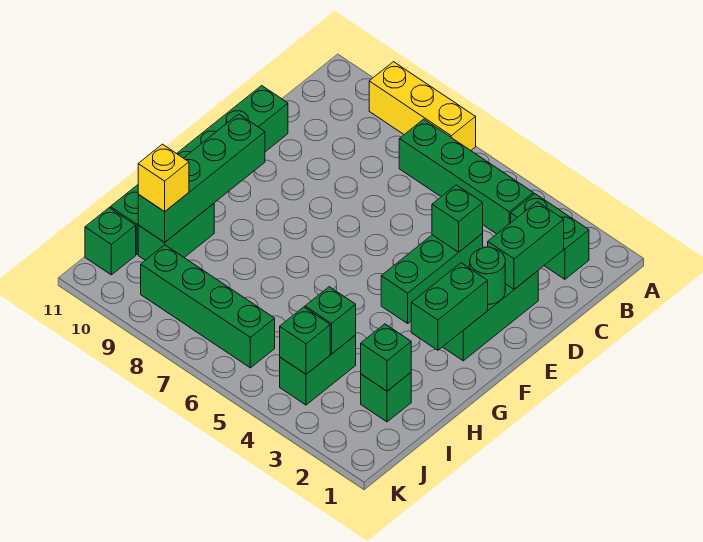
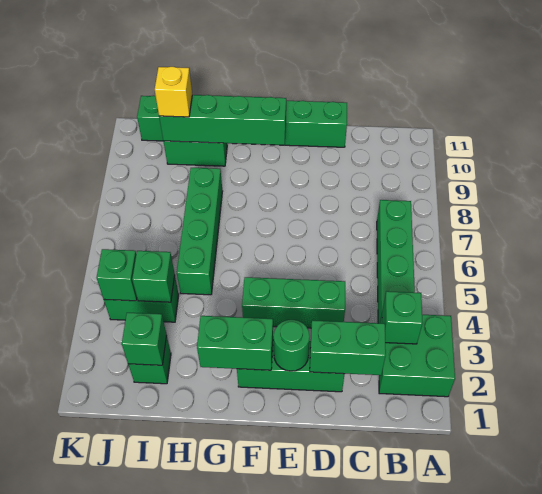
yellow brick A7:A9 level 1 -> none
green brick B2:B3 level 1 -> green brick A2:B3 level 1
green brick D4 level 2 -> green brick B3 level 2
green brick J6:J9 level 1 -> green brick H5:H8 level 1

